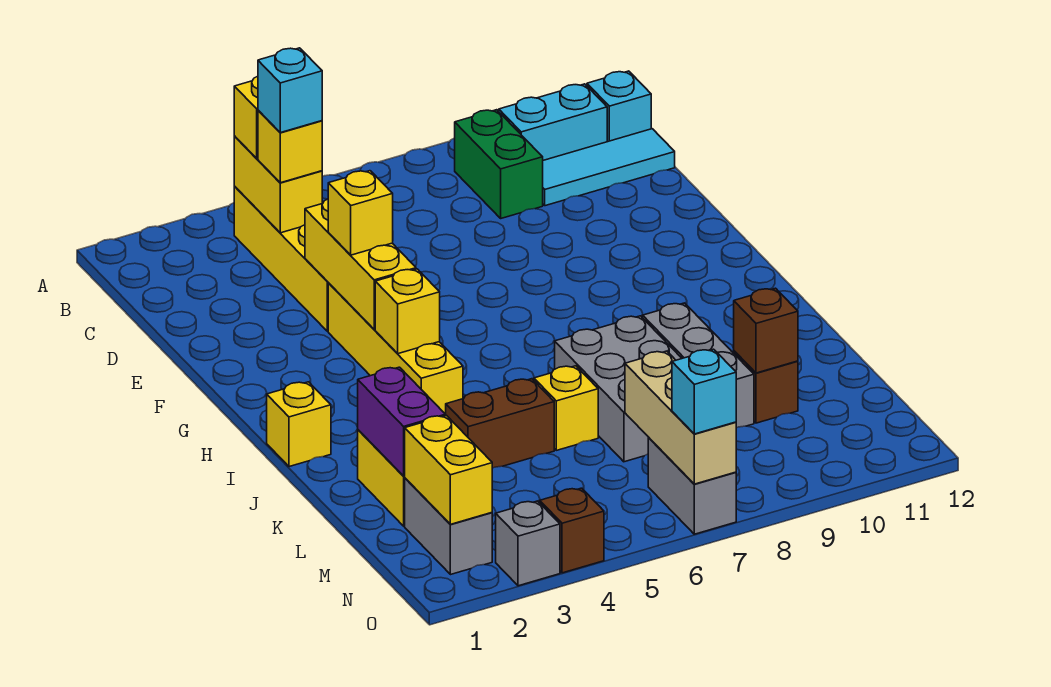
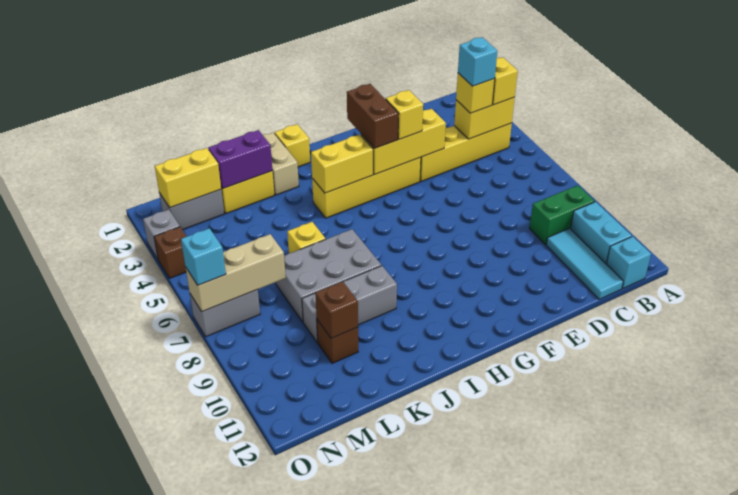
yellow brick H4 level 2 -> yellow brick H4:I4 level 2
none -> tan brick J1:J2 level 1
brown brick K4:K5 level 1 -> brown brick G3:G4 level 3

